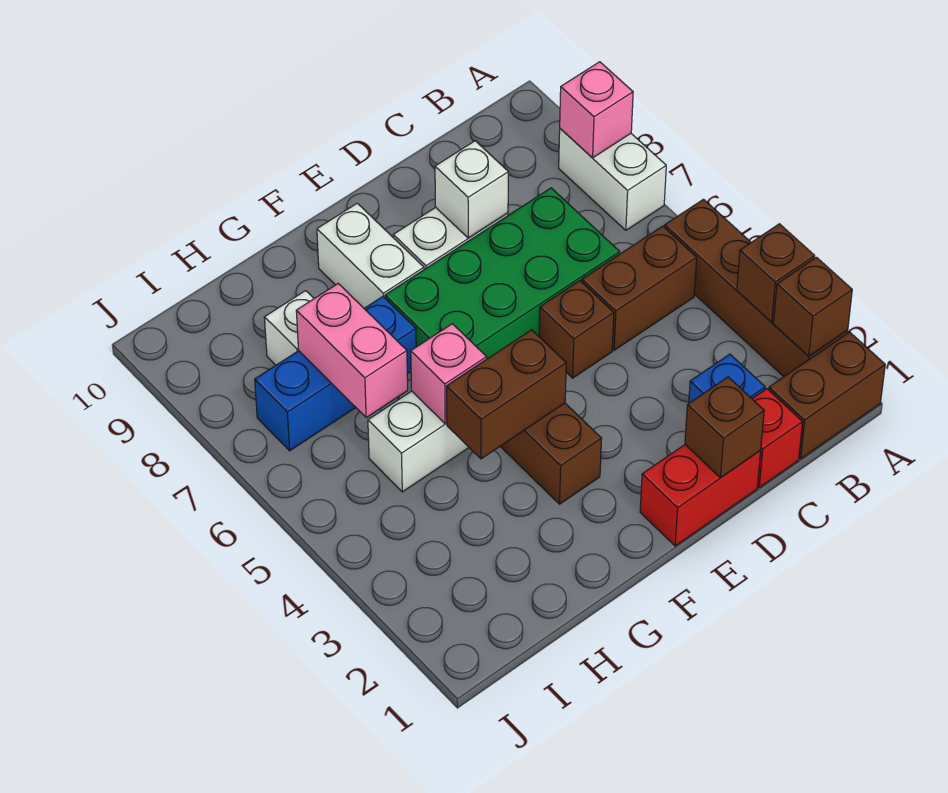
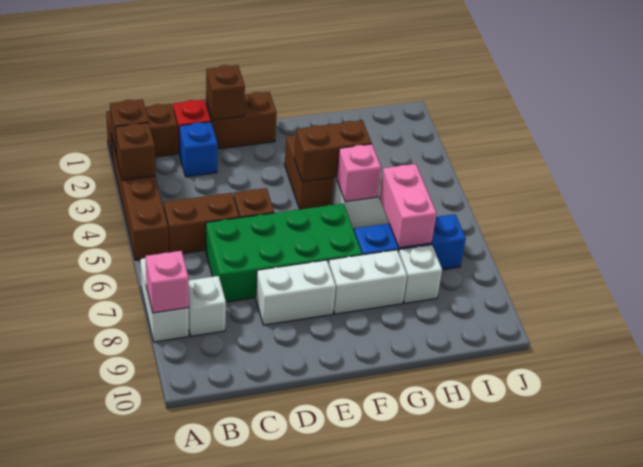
red brick D1:E1 level 1 -> brown brick D1:E1 level 1
white brick D8 level 2 -> white brick B8 level 1
white brick F8:F9 level 1 -> white brick F8:G8 level 1

